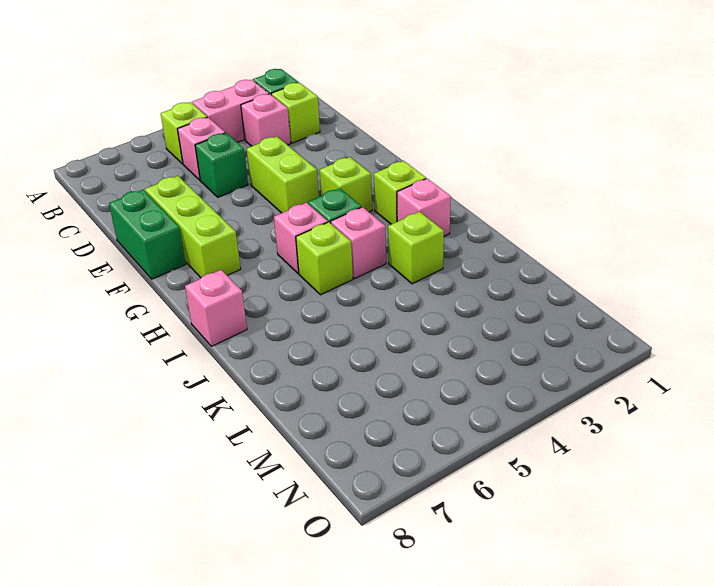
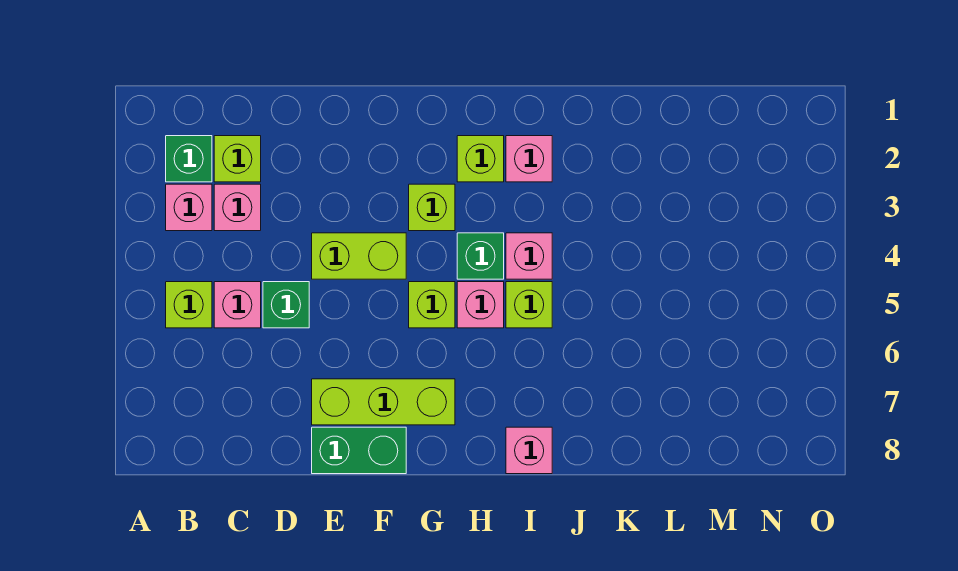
pink brick B3:B4 level 1 -> pink brick B3 level 1
lime brick J3 level 1 -> lime brick G5 level 1

